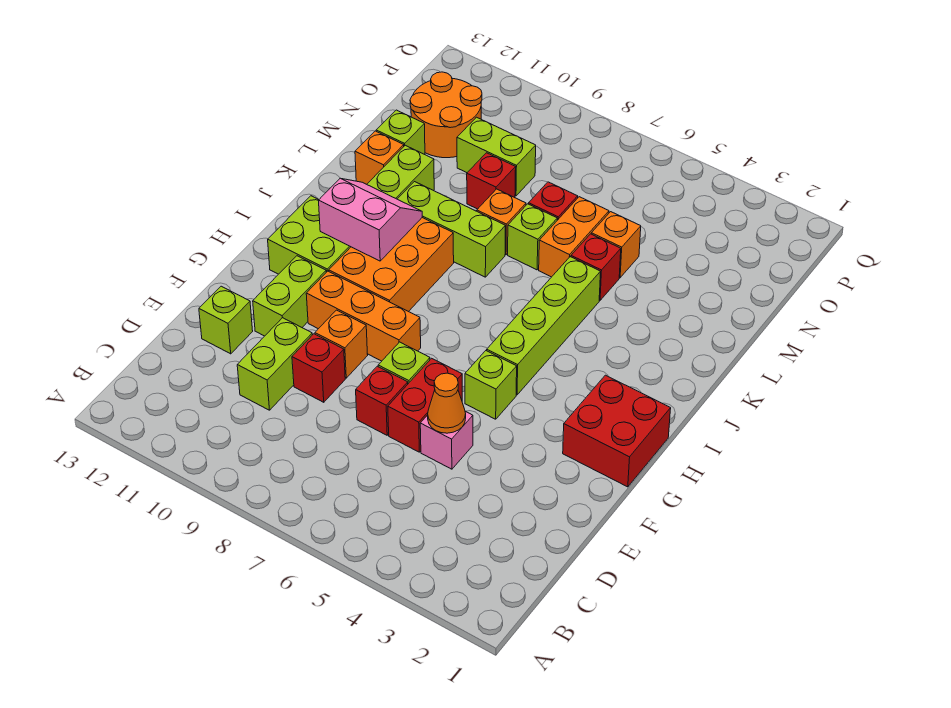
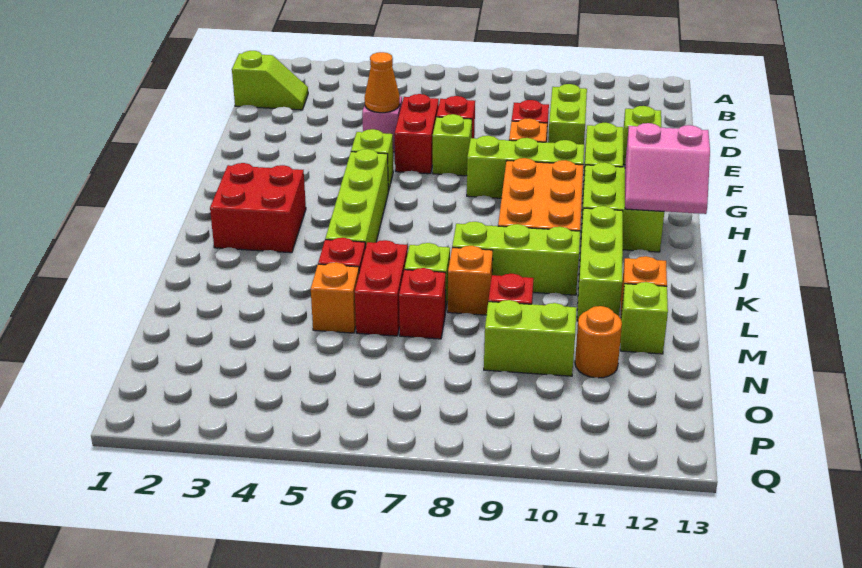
none -> lime slope C1:C2 level 1 top 1
red brick G1:H2 level 1 -> red brick I2:J3 level 1
orange brick G8:G10 level 1 -> lime brick G8:G10 level 1
pink slope I10:J11 level 2 top I -> pink slope H12:I13 level 2 top H
orange brick L6:M6 level 1 -> red brick L6:M6 level 1
orange round brick N11:O12 level 1 -> orange round brick N11 level 1

